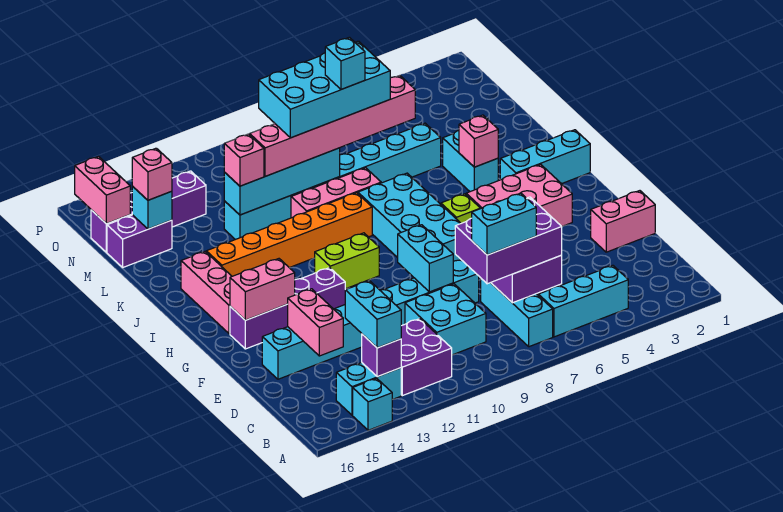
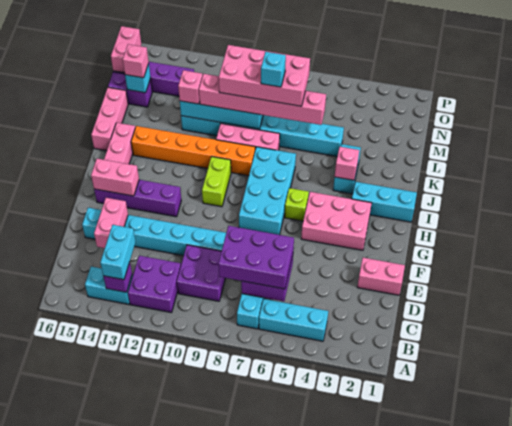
cyan brick A14 level 1 -> none
cyan brick C7:C8 level 4 -> none
cyan brick C9:D10 level 1 -> purple brick C9:D10 level 1
cyan brick E9:F9 level 2 -> none
lime brick H10:H11 level 1 -> lime brick H10:I10 level 1
none -> pink brick J16:L16 level 1
cyan brick L7:M10 level 4 -> pink brick L7:M10 level 4

